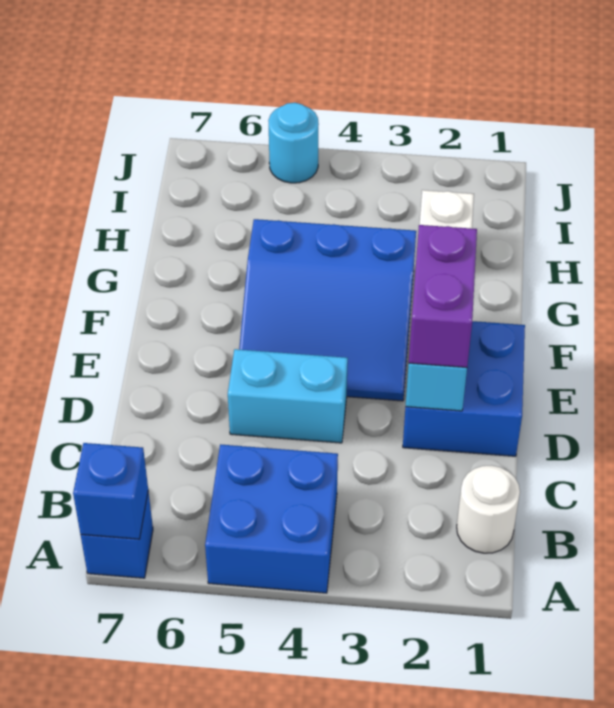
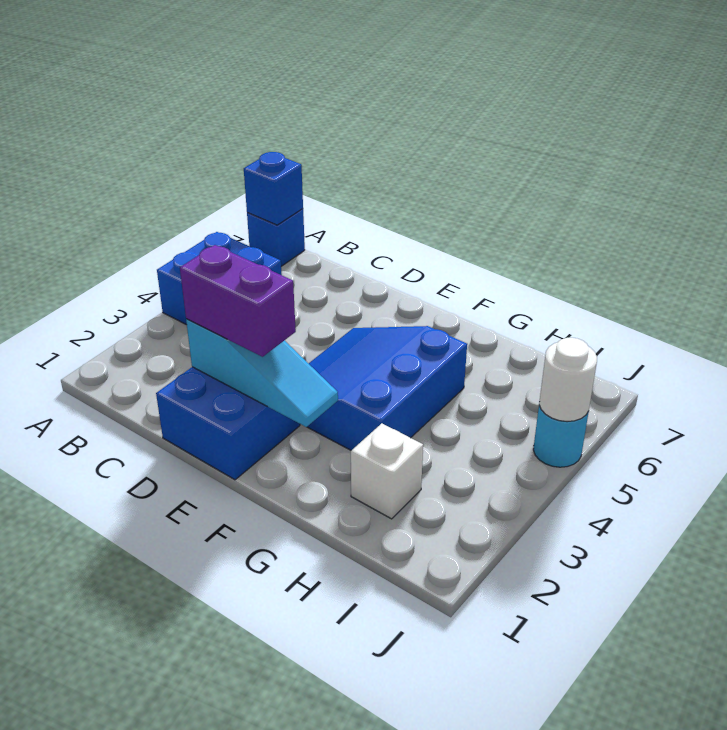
white round brick B1 level 1 -> white round brick J5 level 2
cyan brick D4:D5 level 1 -> none

